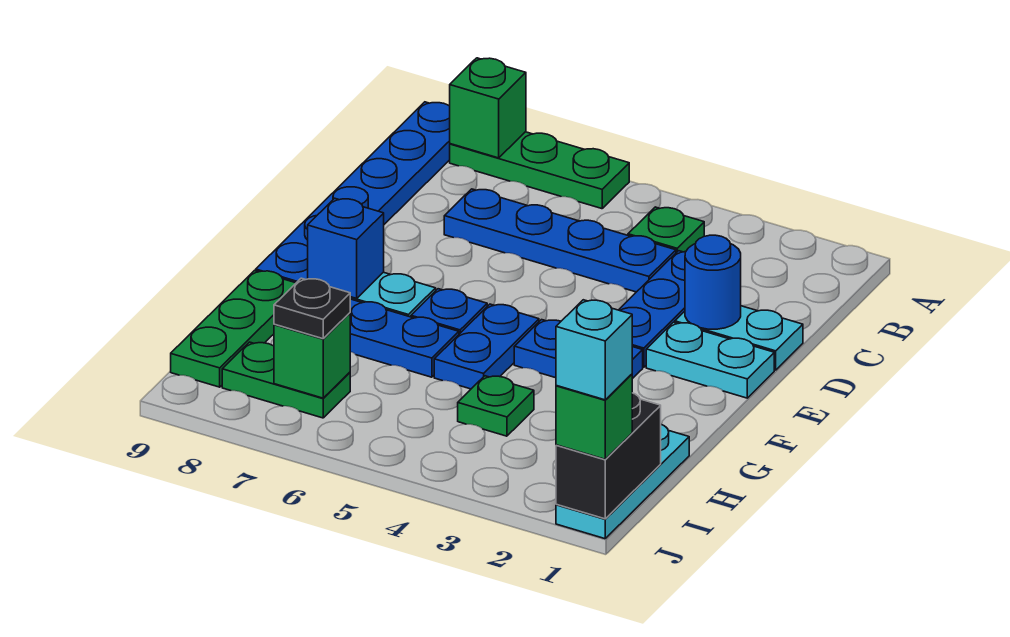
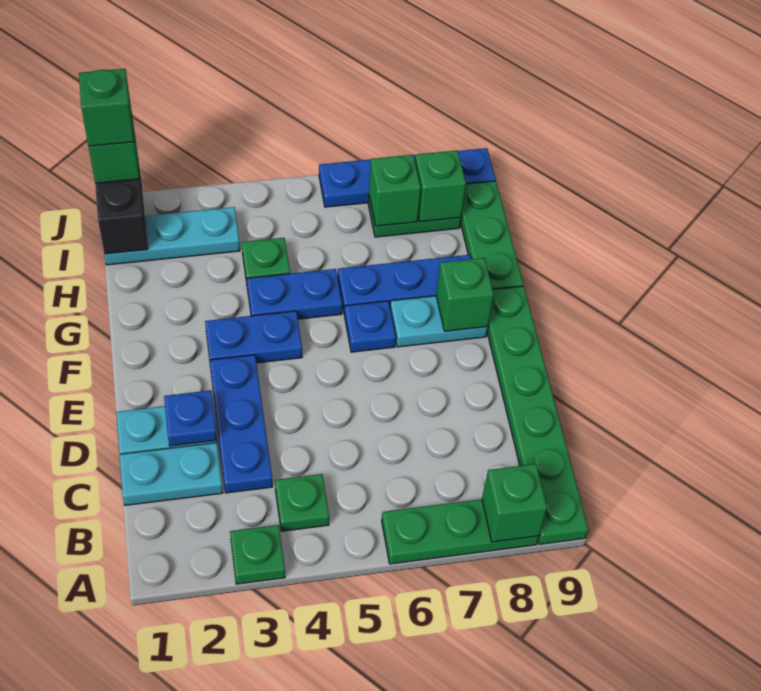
none -> green plate A3 level 1
blue plate A9:F9 level 1 -> green plate A9:F9 level 1
blue plate C4:C7 level 1 -> blue plate J6:J9 level 1
blue round brick D2 level 2 -> blue plate D2 level 2
cyan plate E1:E2 level 1 -> cyan plate C1:C2 level 1
blue plate F5:G5 level 1 -> blue plate G4:G5 level 1
blue brick F8 level 2 -> green brick F8 level 2
cyan plate H1:J1 level 1 -> cyan plate I1:I3 level 1
black plate I7 level 3 -> none
none -> green brick I8 level 2
cyan brick J1 level 4 -> green brick J1 level 4

